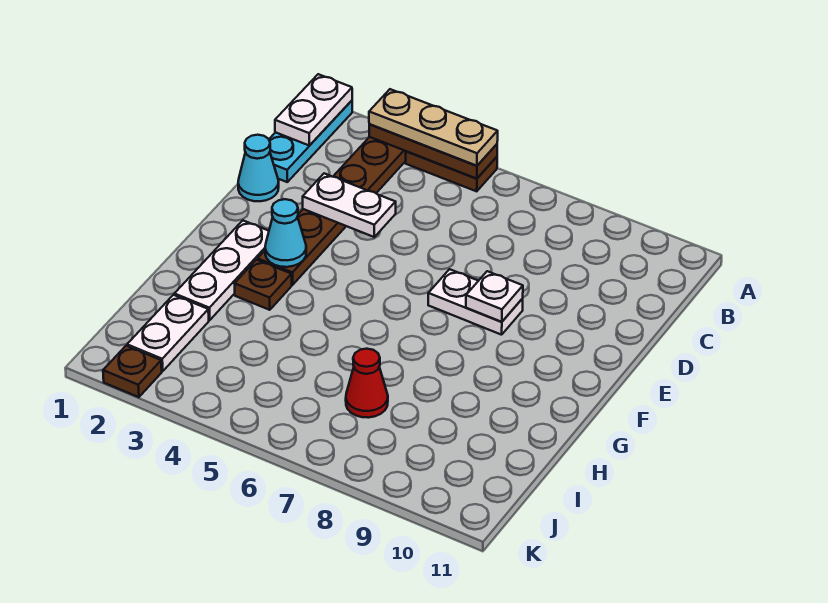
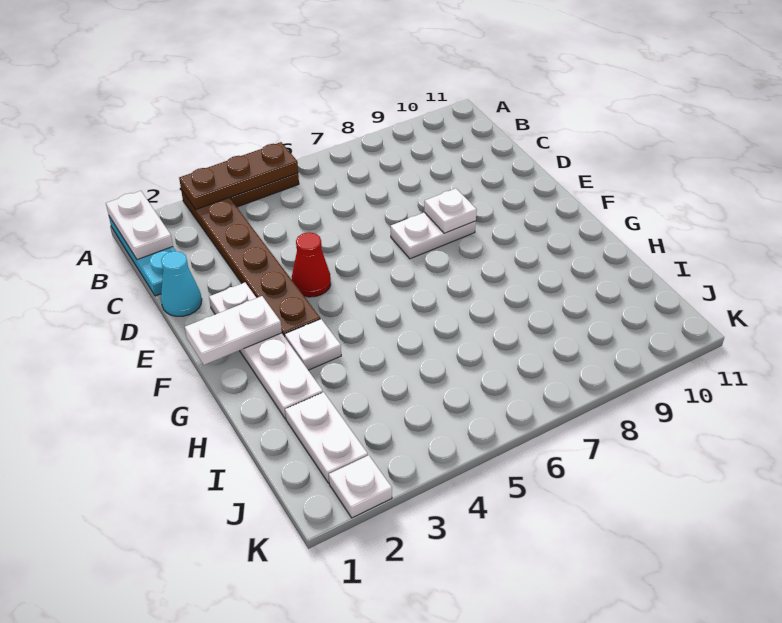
tan plate A3:A5 level 3 -> none
white plate D3:D4 level 2 -> white plate F1:F2 level 2
white plate F2:H2 level 1 -> white plate E2:H2 level 1
cyan cone F3 level 2 -> none
brown plate G3 level 1 -> white plate G3 level 1
red cone I7 level 1 -> red cone E4 level 1
brown plate K2 level 1 -> white plate K2 level 1

